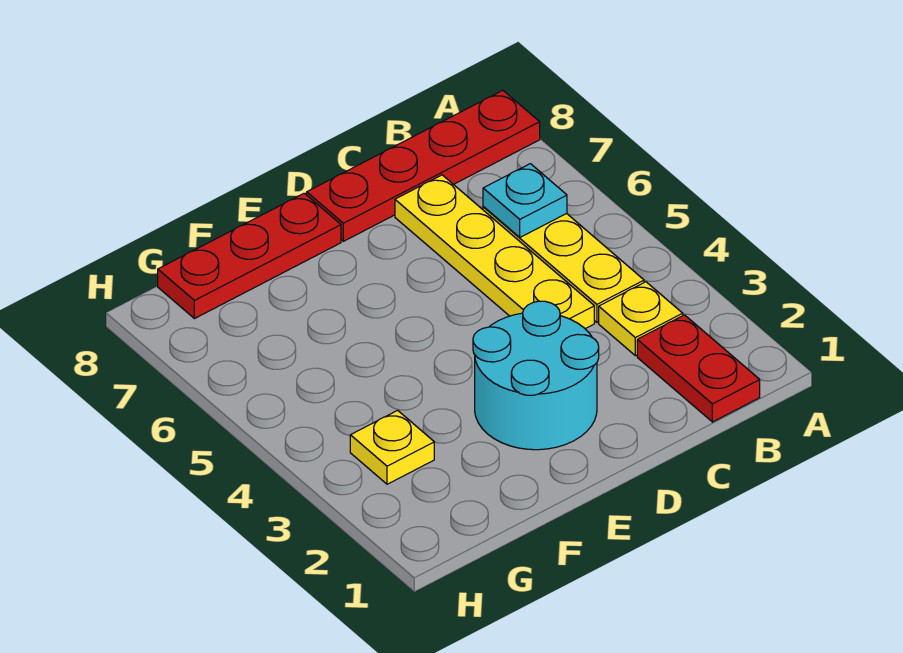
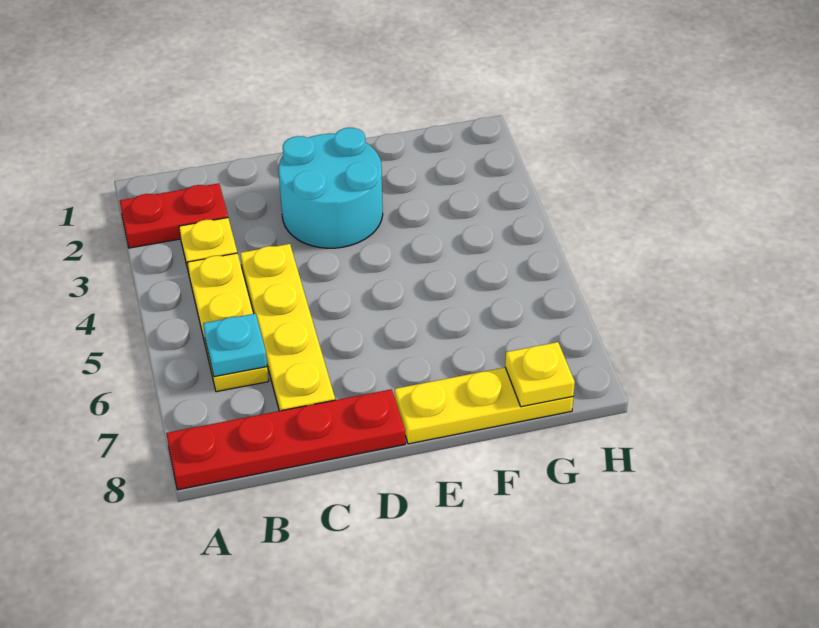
red plate B1:B2 level 1 -> red plate A2:B2 level 1
red plate E8:G8 level 1 -> yellow plate E8:G8 level 1
yellow plate G3 level 1 -> yellow plate G8 level 2

